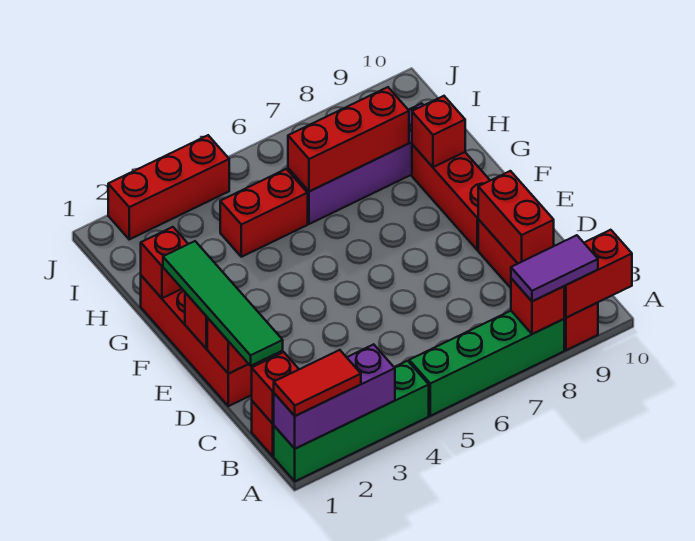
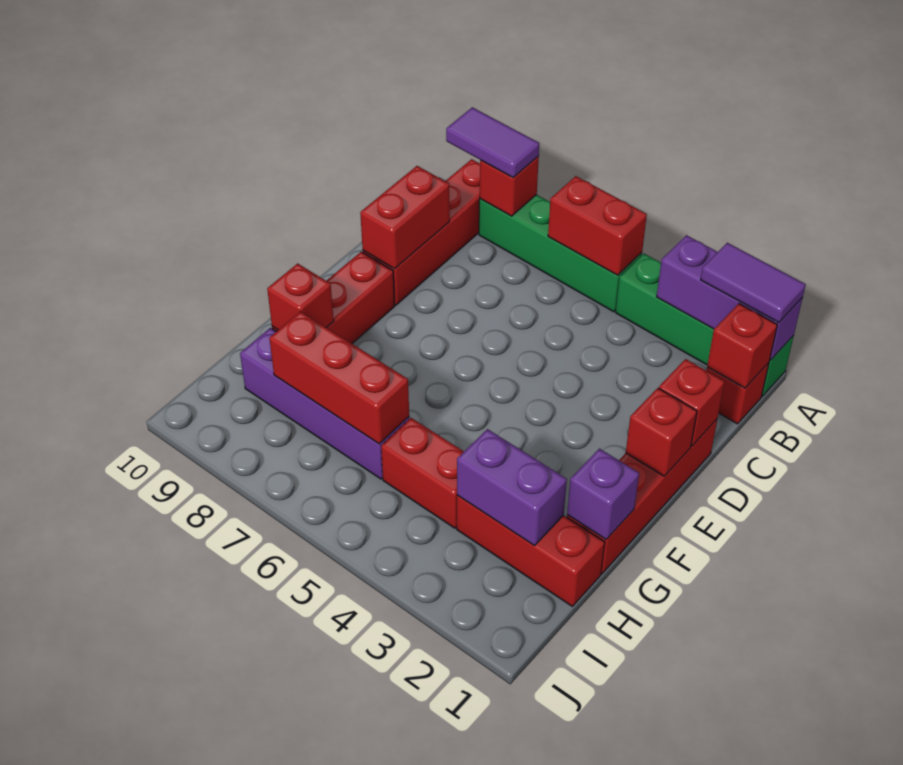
red tile A1:A2 level 3 -> purple tile A1:A2 level 3
red brick A9:A10 level 2 -> red brick A5:A6 level 2
green tile C1:F1 level 3 -> none
red brick G1 level 2 -> purple brick G1 level 2
none -> purple brick H2:H3 level 2
red brick J2:J4 level 1 -> red brick H1:H3 level 1

